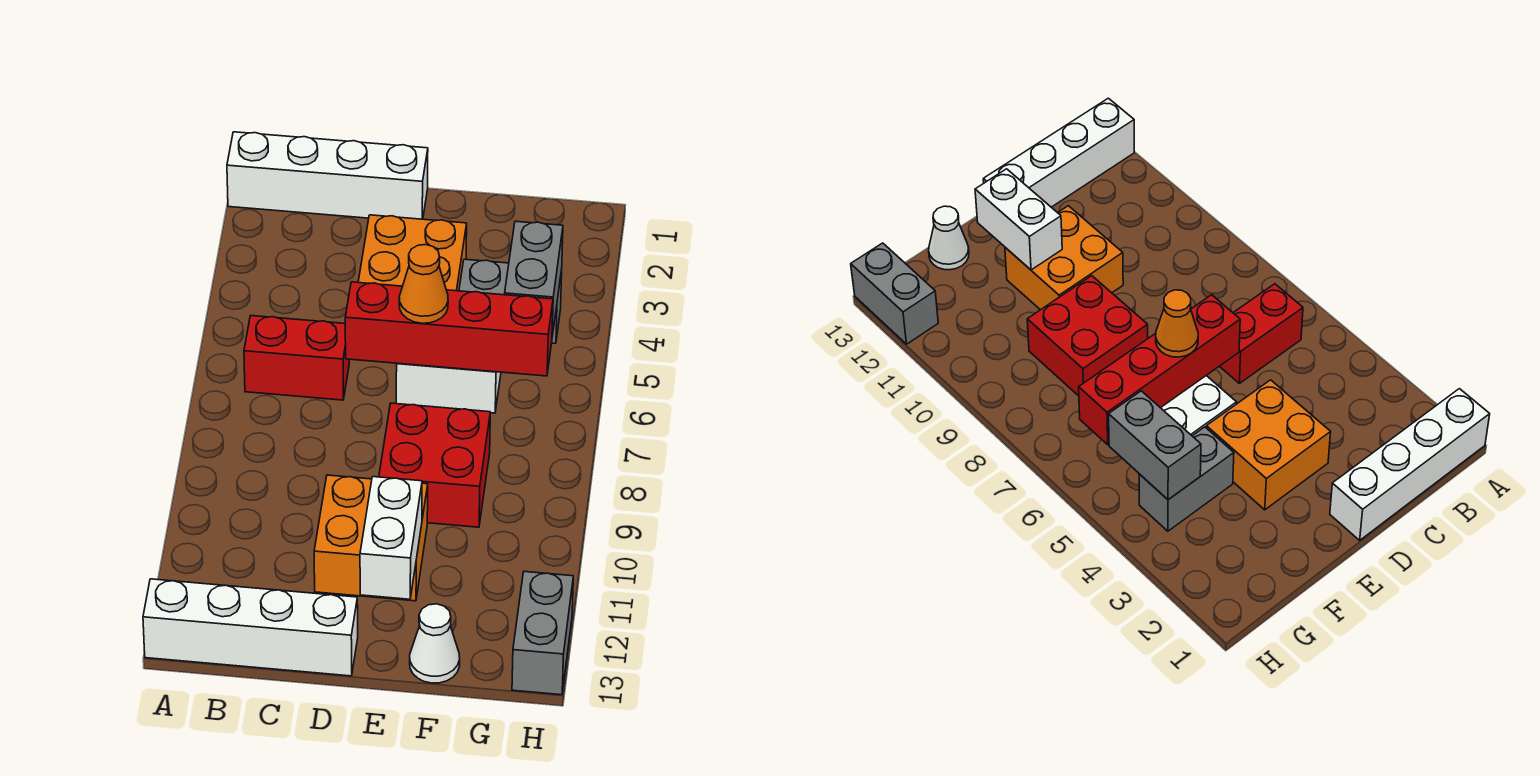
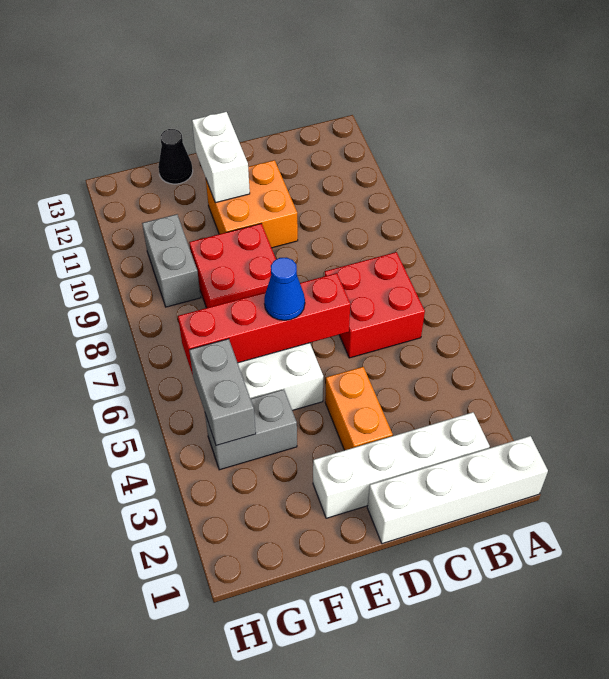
white brick A13:D13 level 1 -> white brick B2:E2 level 1
red brick B6:C6 level 1 -> red brick B6:C7 level 1
orange brick D3:E4 level 1 -> orange brick D3:D4 level 1
orange cone E6 level 3 -> blue cone E6 level 3
white cone F13 level 1 -> black cone F13 level 1
grey brick H12:H13 level 1 -> grey brick G9:G10 level 1

